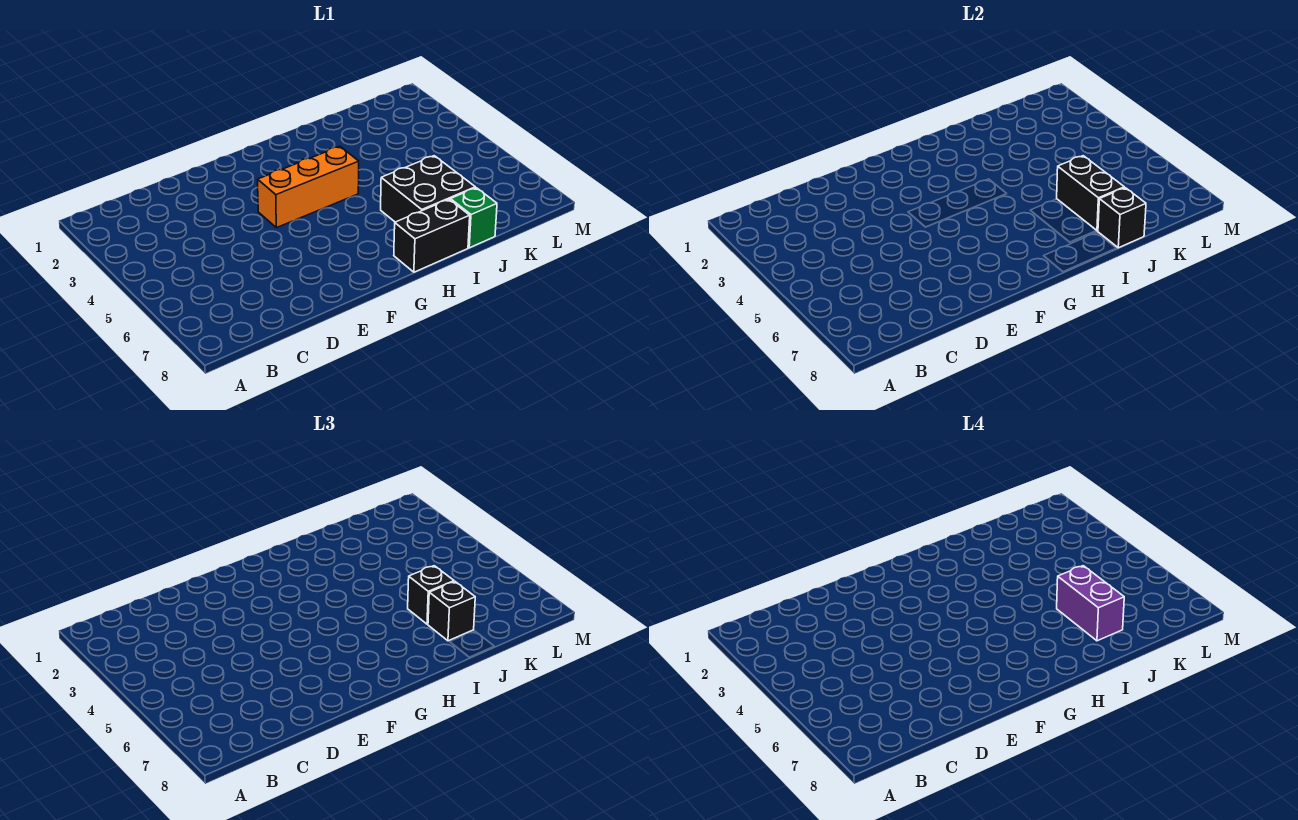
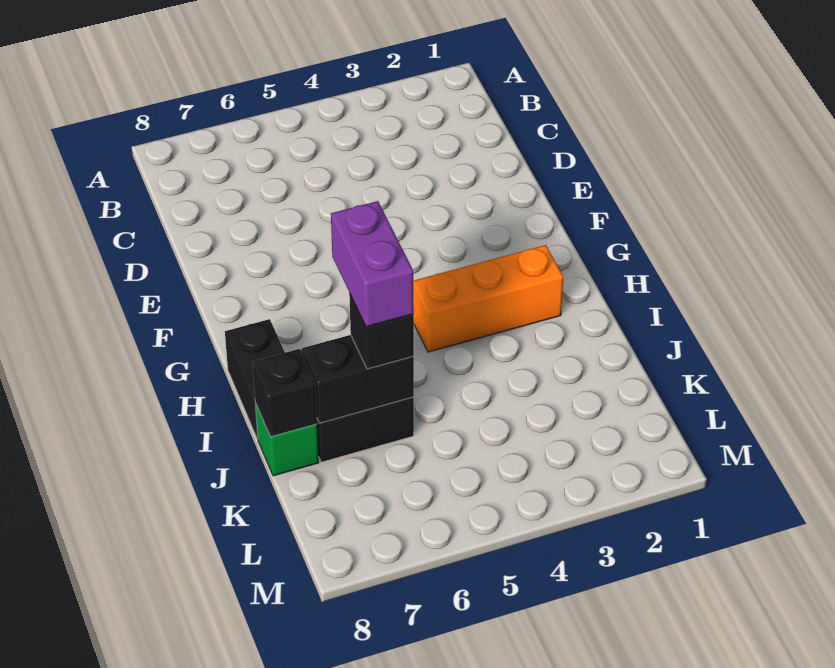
orange brick F4:H4 level 1 -> orange brick H2:H4 level 1
purple brick J6:J7 level 4 -> purple brick I6:J6 level 4
black brick J7 level 3 -> none

